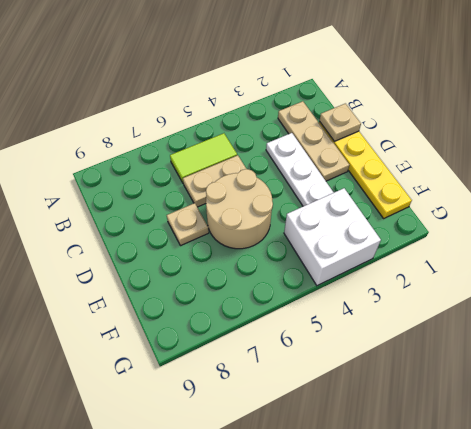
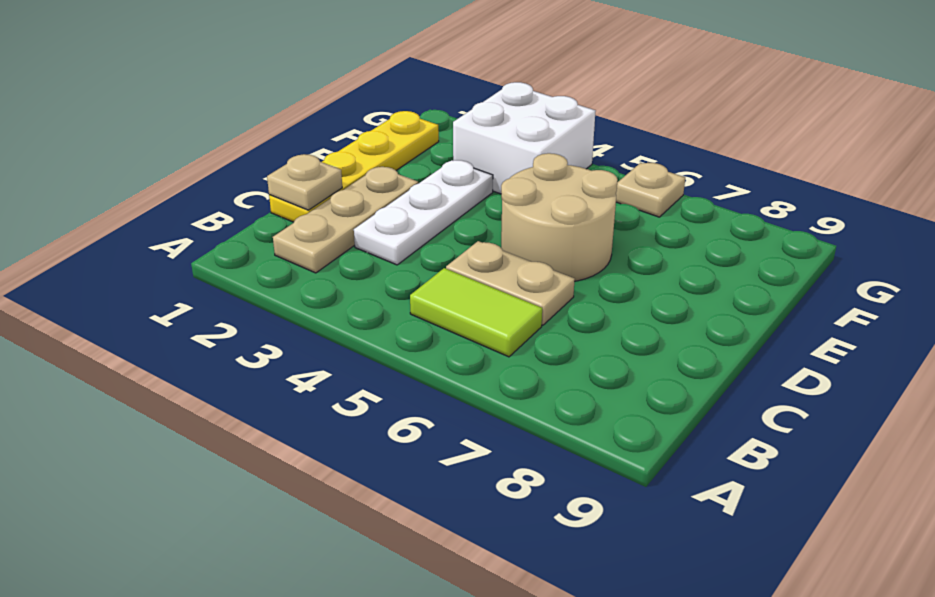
tan plate D7 level 1 -> tan plate G6 level 1

